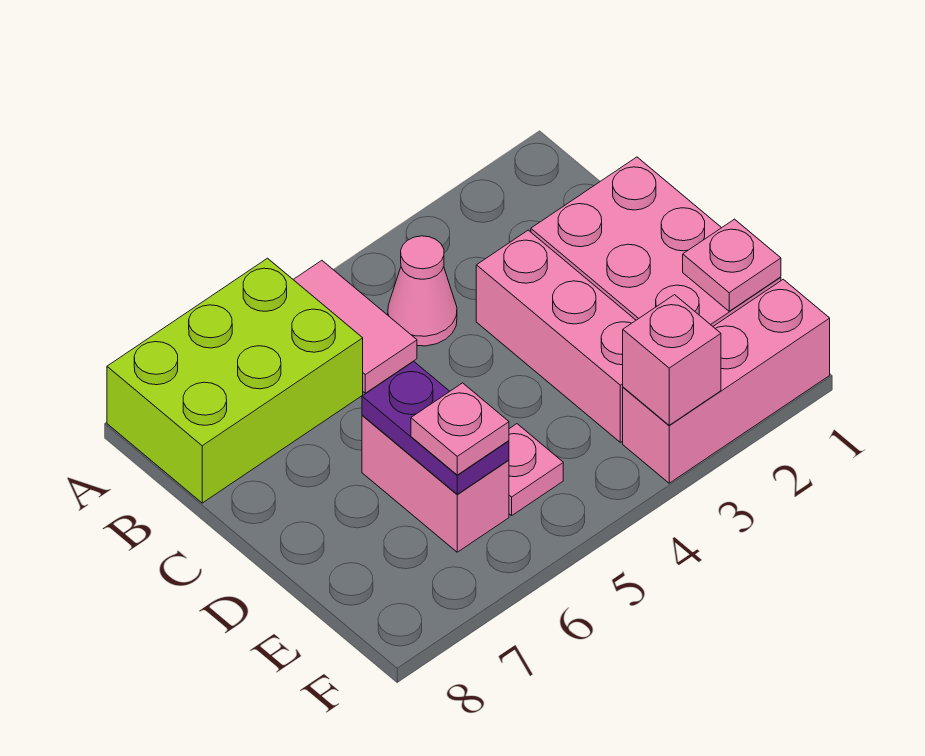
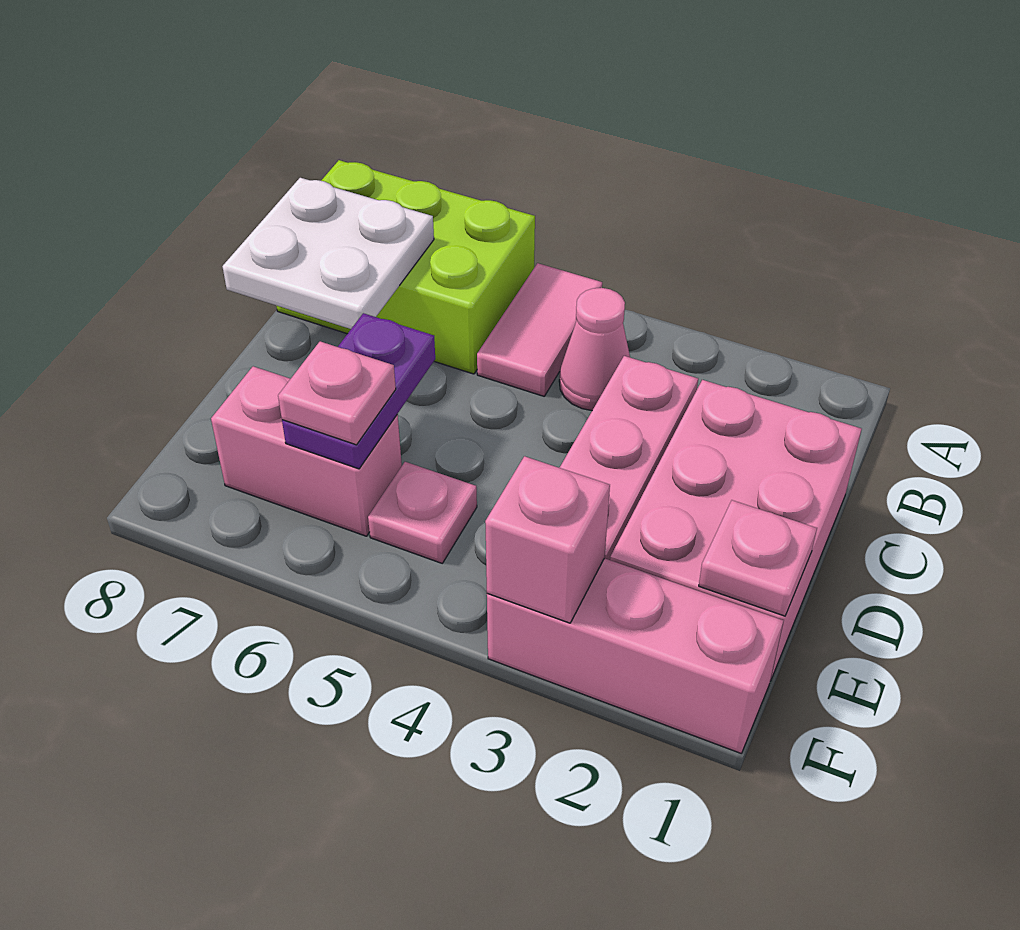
none -> white plate B7:C8 level 2
pink brick D6:E6 level 1 -> pink brick E6:E7 level 1

